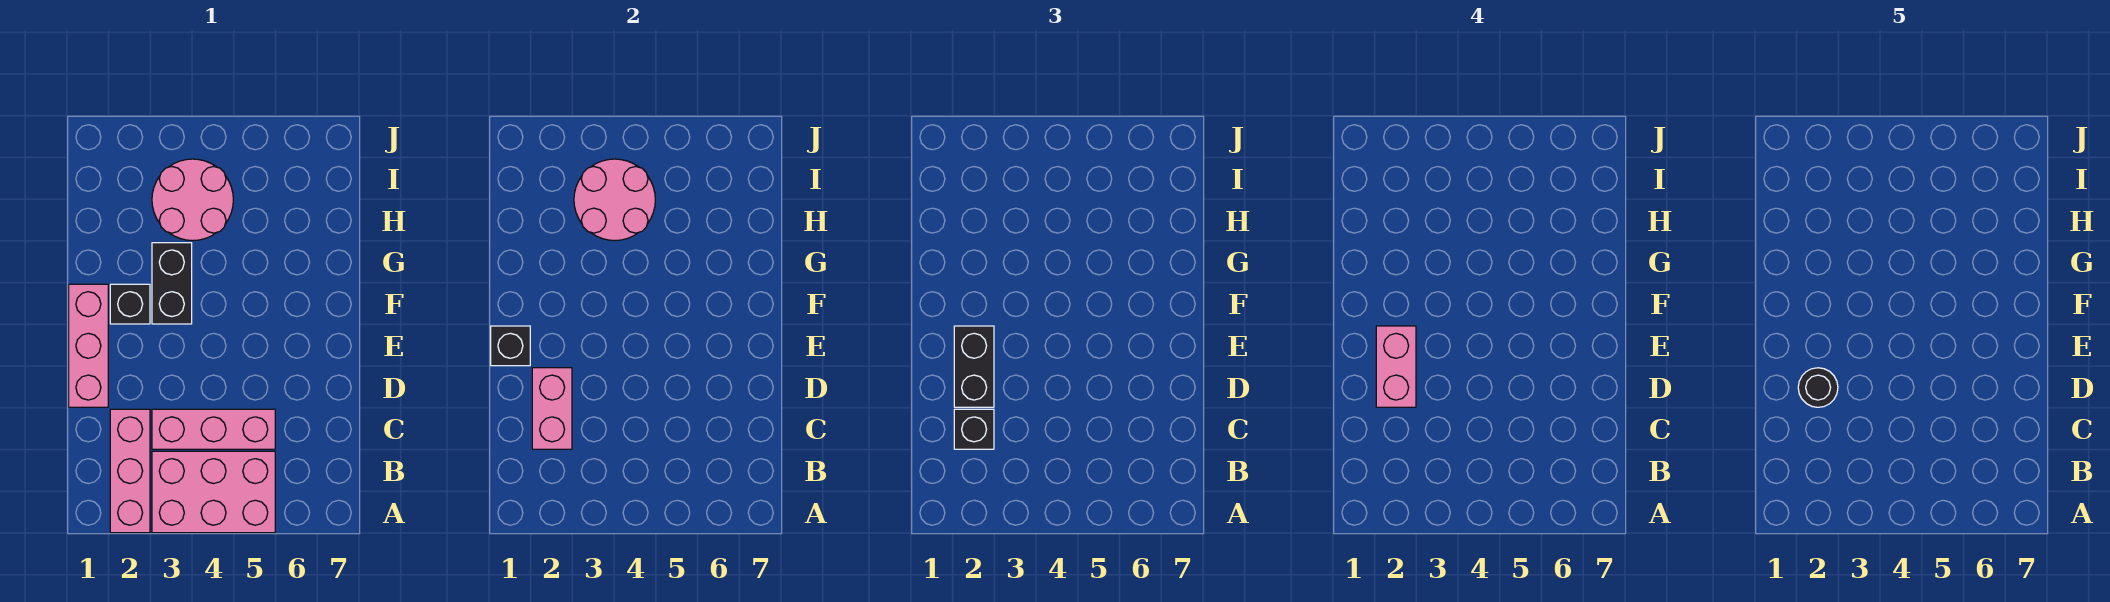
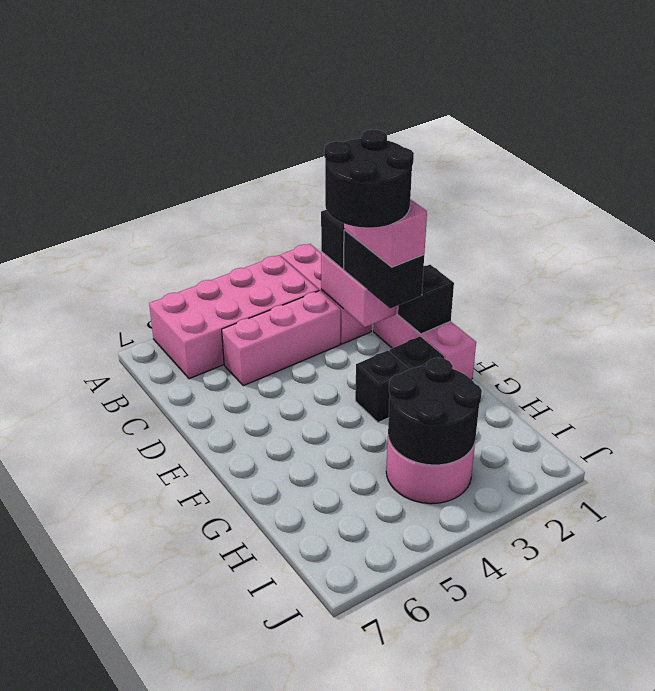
pink brick A3:B5 level 1 -> pink brick A3:B6 level 1
black round brick D2 level 5 -> black round brick D2:E3 level 5
black brick F3:G3 level 1 -> black brick F3 level 1
pink round brick H3:I4 level 2 -> black round brick H3:I4 level 2

